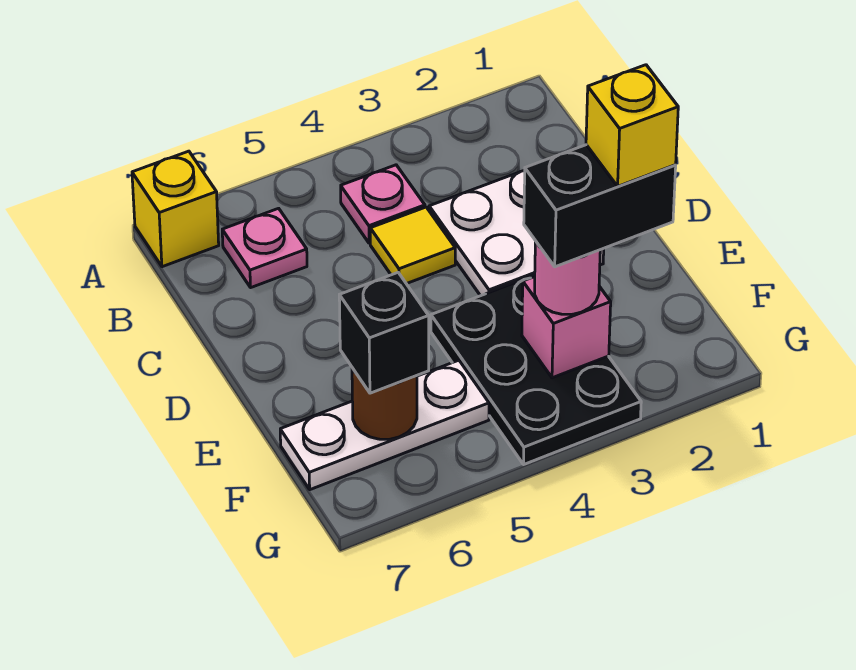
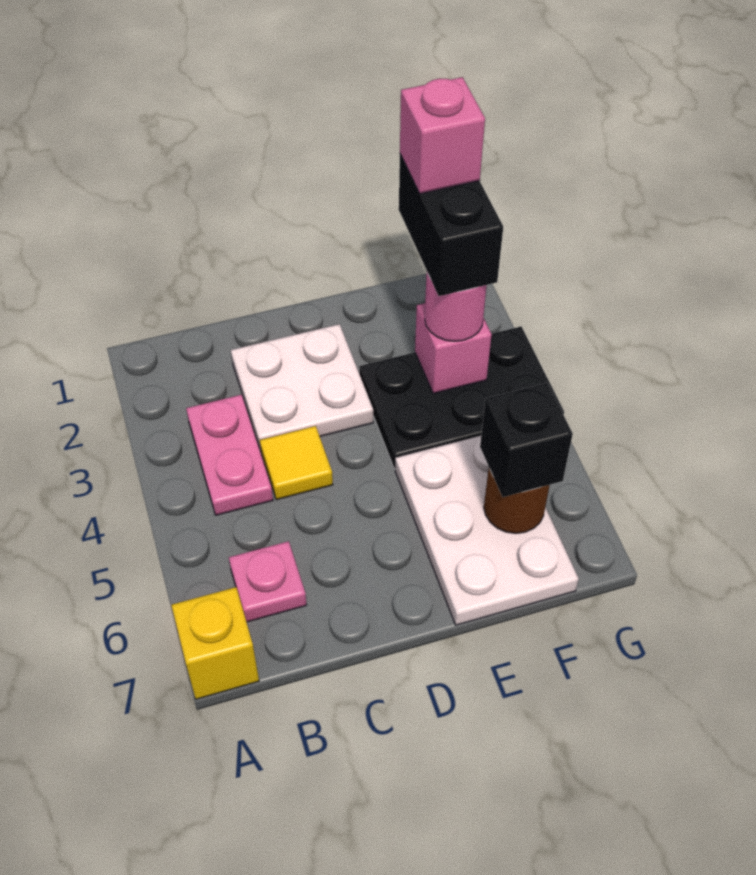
pink plate B4 level 1 -> pink plate B3:B4 level 1
yellow brick F2 level 5 -> pink brick F2 level 5
white plate F5:F7 level 1 -> white plate E5:F7 level 1

